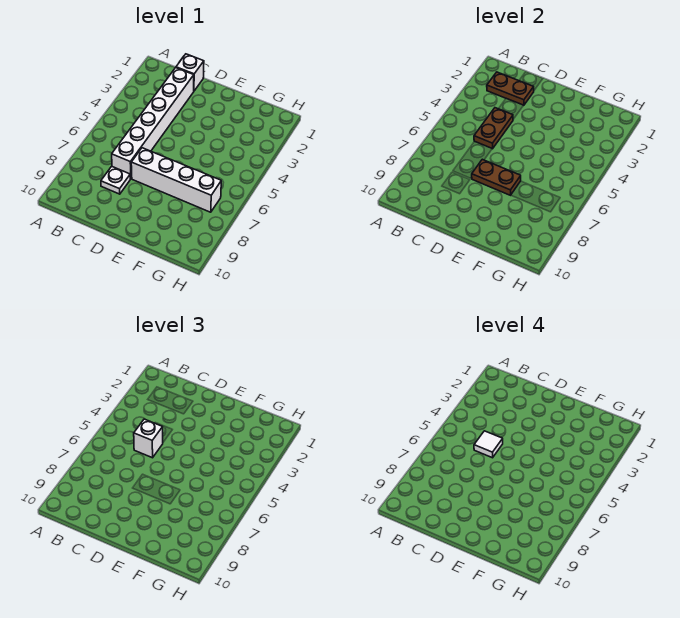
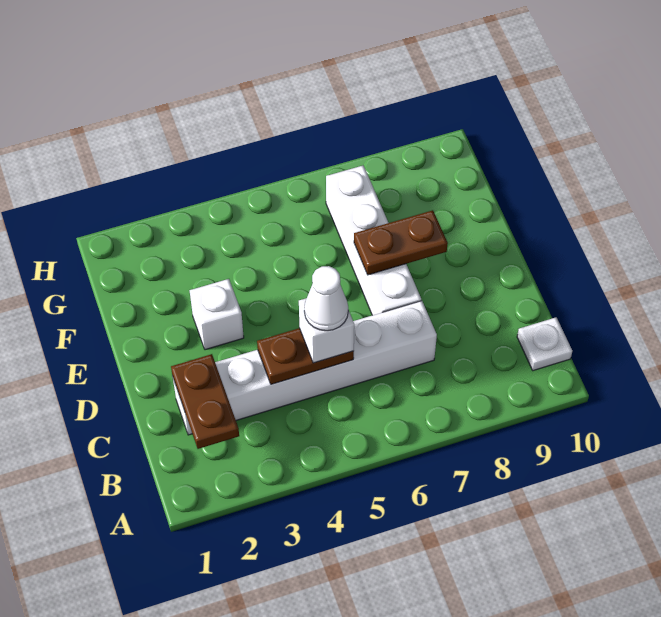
white brick C1 level 1 -> white brick E3 level 1
white tile C5 level 4 -> white cone C5 level 4
white plate C8 level 1 -> white plate B10 level 1
brown plate D7:E7 level 2 -> brown plate E7:E8 level 2

